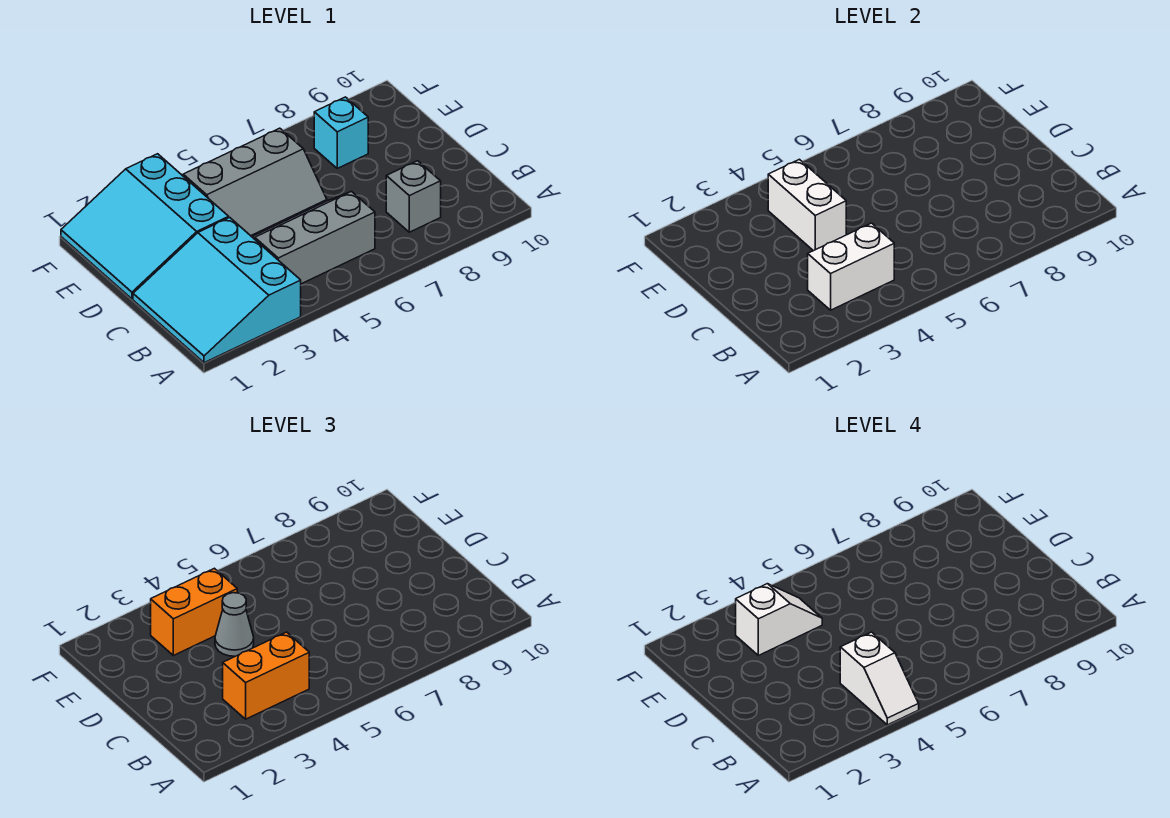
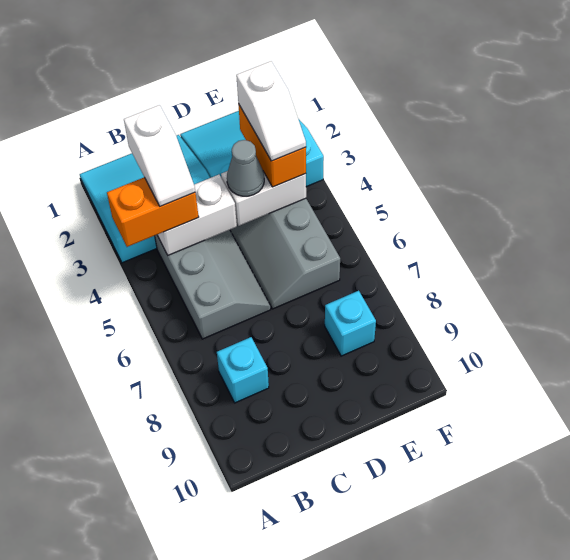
white slope A4:B4 level 4 top B -> white slope B3:B4 level 4 top 3
white brick B3:B4 level 2 -> white brick B4:C4 level 2
orange brick B3:B4 level 3 -> orange brick A4:B4 level 3
grey brick B8 level 1 -> cyan brick B8 level 1

